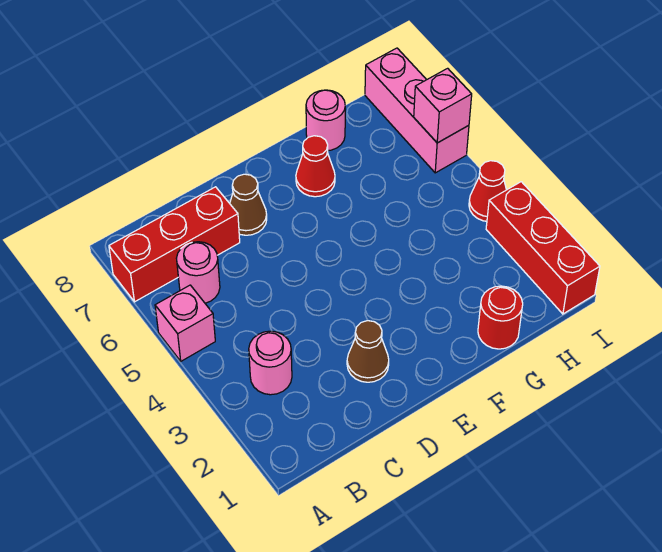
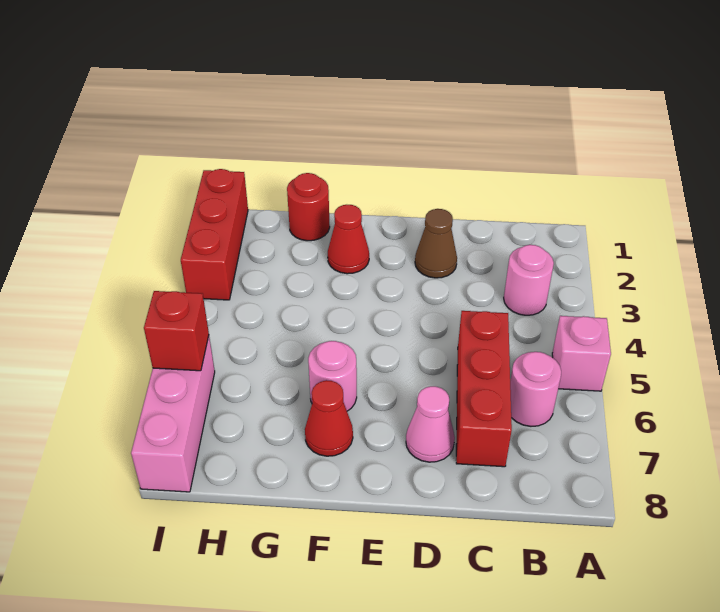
red brick A7:C7 level 1 -> red brick C5:C7 level 1
brown cone D7 level 1 -> pink cone D7 level 1
pink round brick G8 level 1 -> pink round brick F6 level 1
red cone I4 level 1 -> red cone F2 level 1
pink brick I6 level 2 -> red brick I6 level 2

